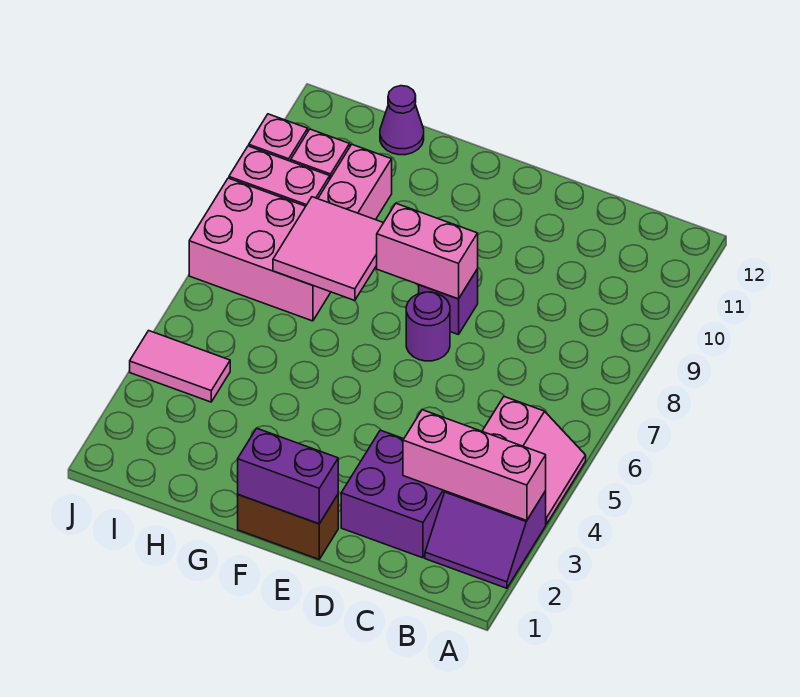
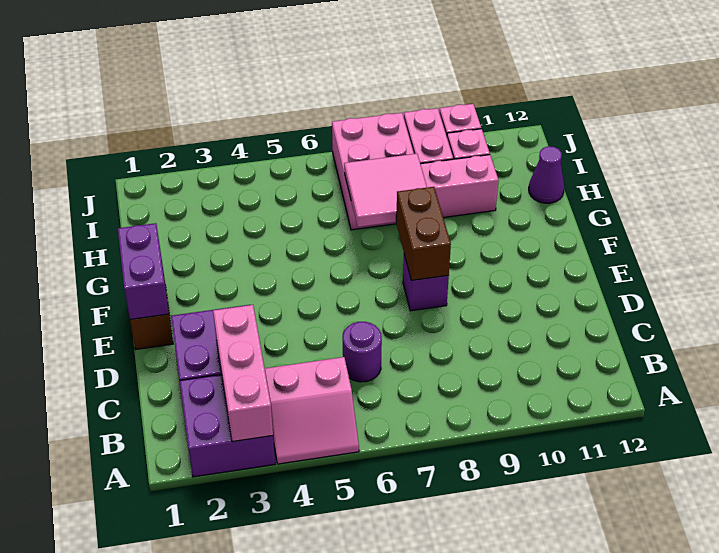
purple slope A2:B3 level 1 top 3 -> purple brick A2:B3 level 1
purple round brick E7 level 1 -> purple round brick C6 level 1
pink brick E8:F8 level 2 -> brown brick E8:F8 level 2
pink tile I4:J4 level 1 -> none

